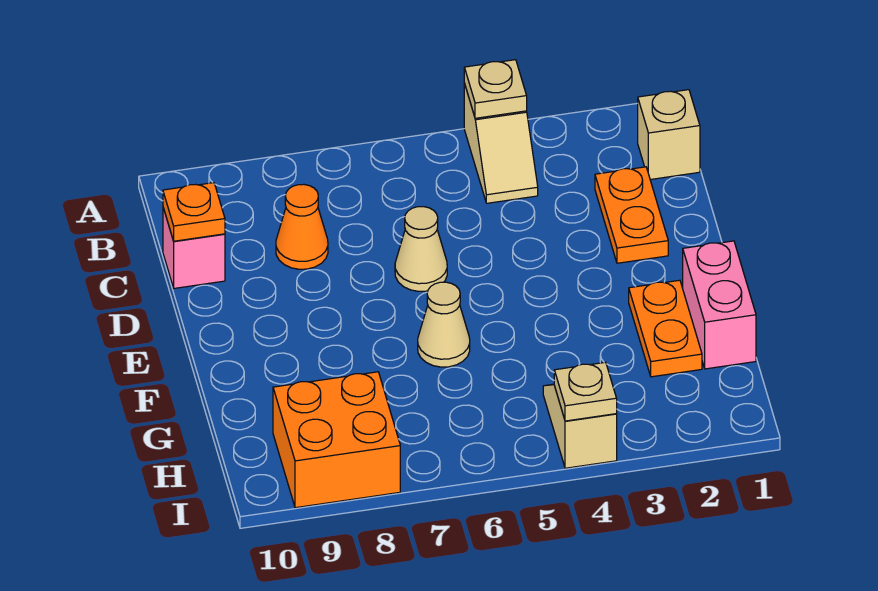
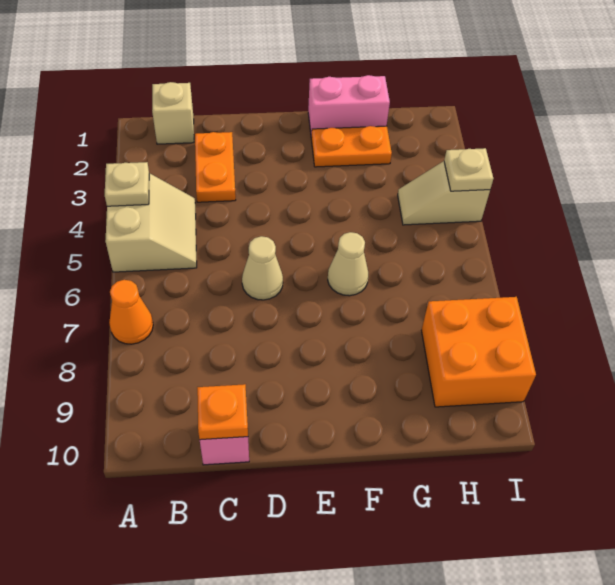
tan slope A4:B4 level 1 top A -> tan slope A4:B5 level 1 top A
orange plate C2:D2 level 1 -> orange plate C2:C3 level 1
orange cone C8 level 1 -> orange cone A7 level 1

